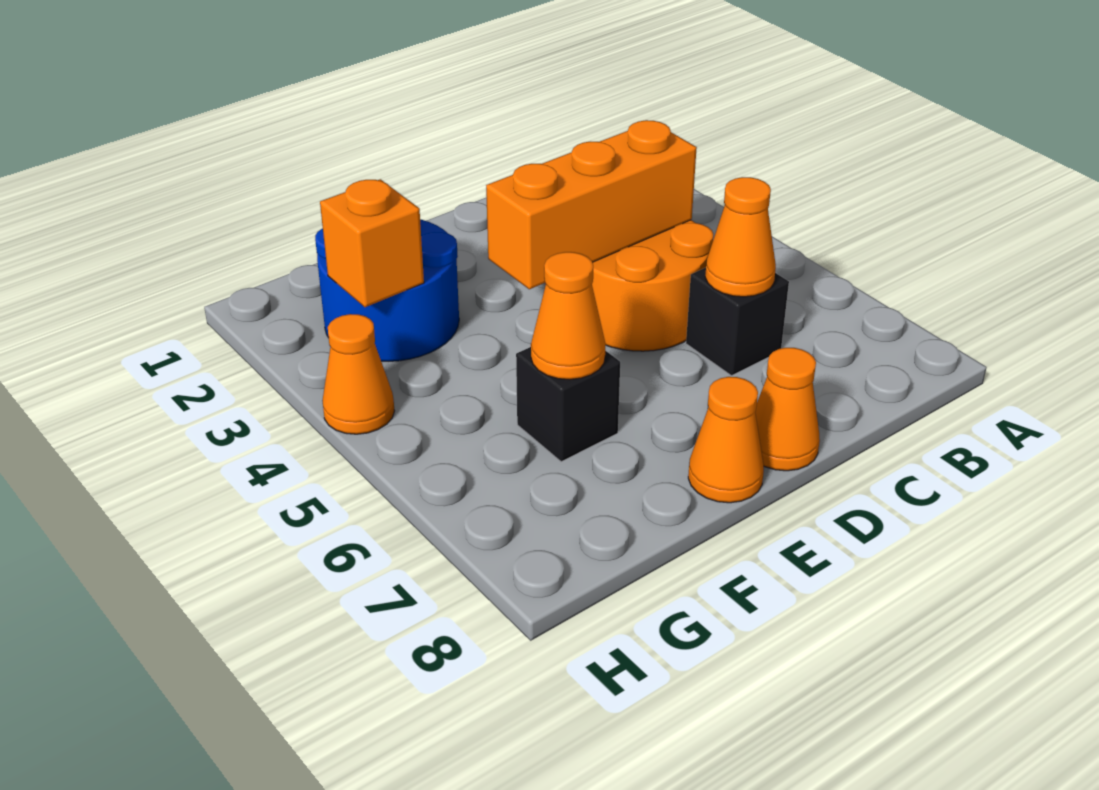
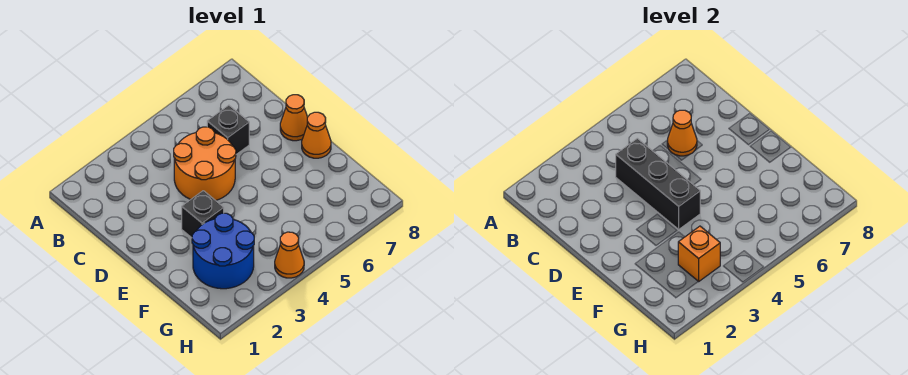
orange brick C4:E4 level 2 -> black brick C4:E4 level 2
black brick F6 level 1 -> black brick E3 level 1
orange cone F6 level 2 -> none

